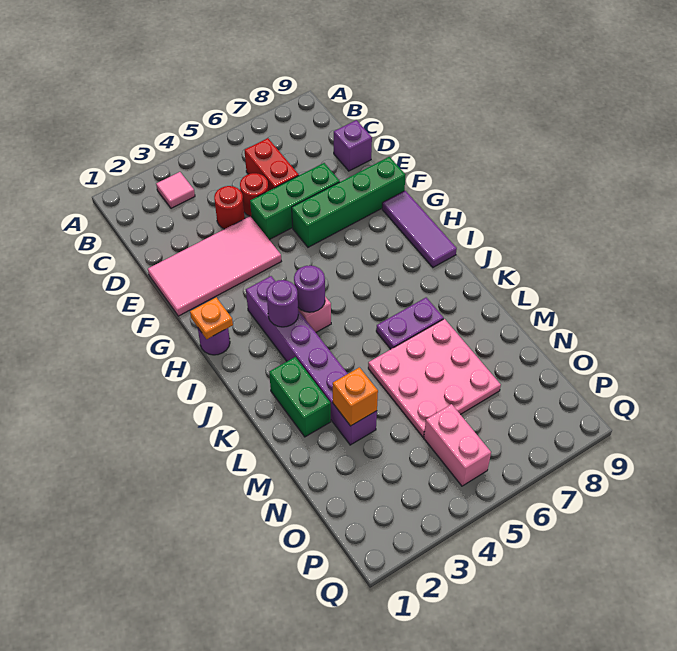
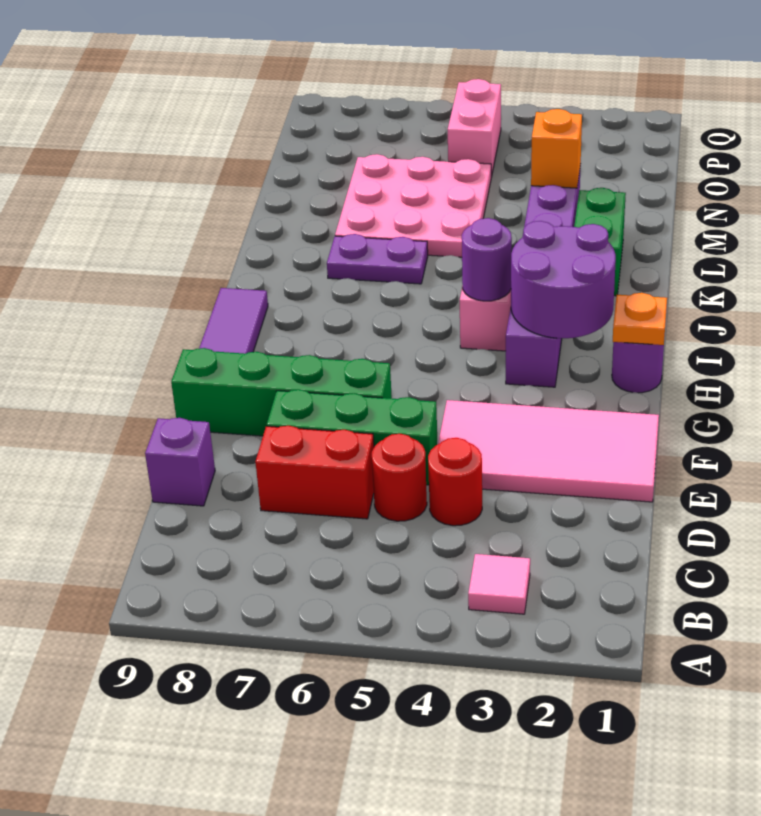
red brick C6:D6 level 1 -> red brick D6:D7 level 1
purple round brick I3 level 2 -> purple round brick H2:I3 level 2

